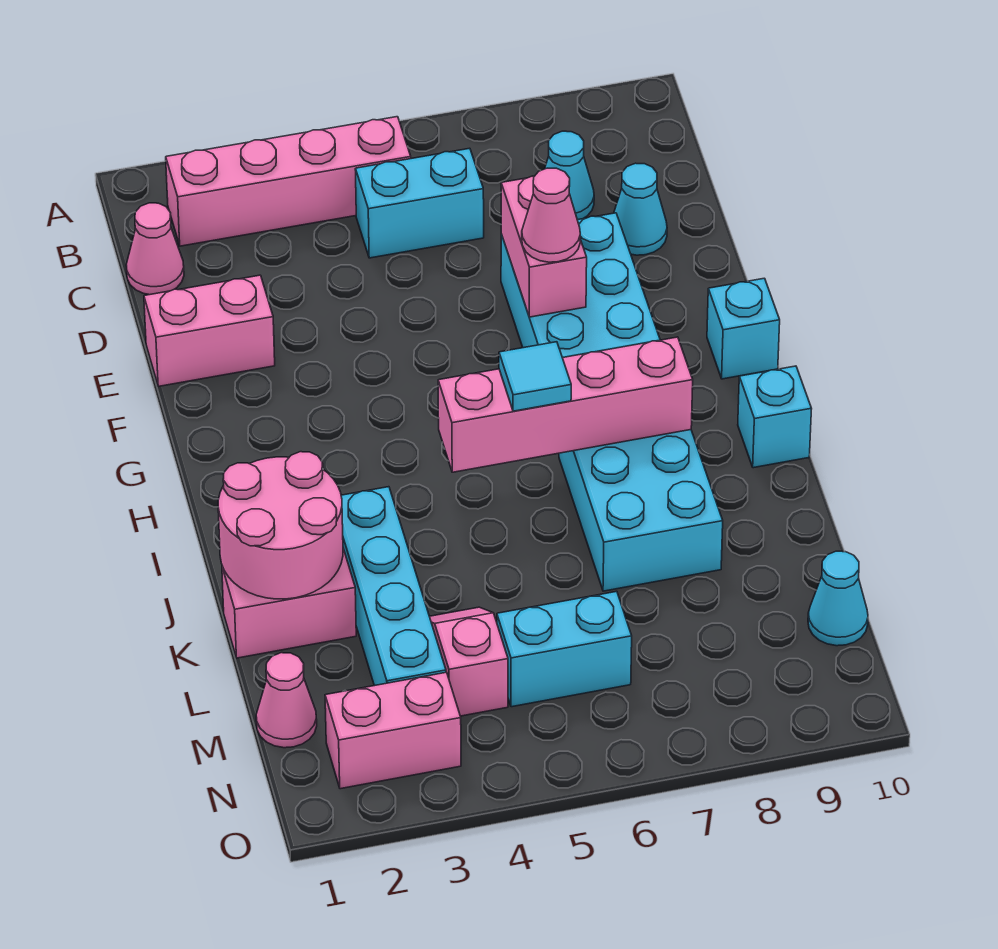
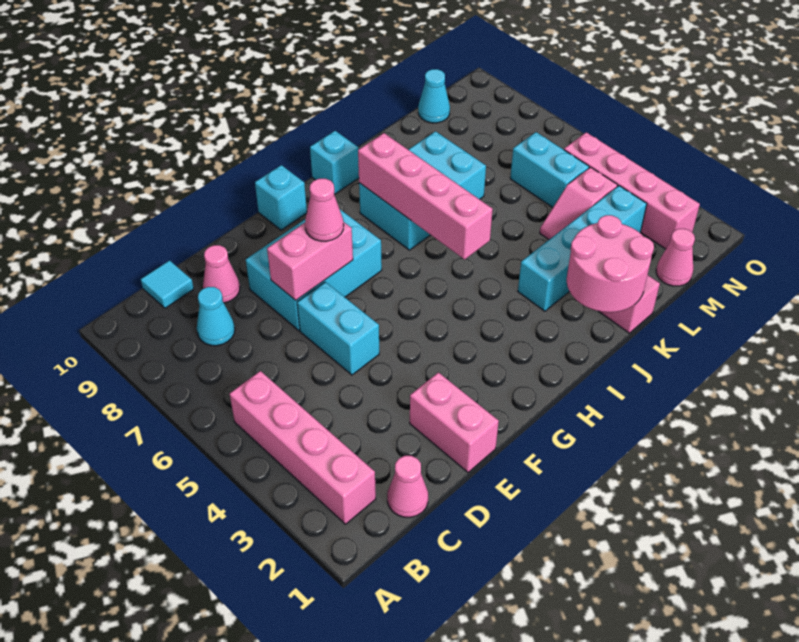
cyan brick C5:C6 level 1 -> cyan brick E5:E6 level 1
cyan cone D9 level 1 -> pink cone D9 level 1
cyan tile I6 level 3 -> cyan tile C10 level 1
pink brick N2:N3 level 1 -> pink brick N2:N5 level 1

